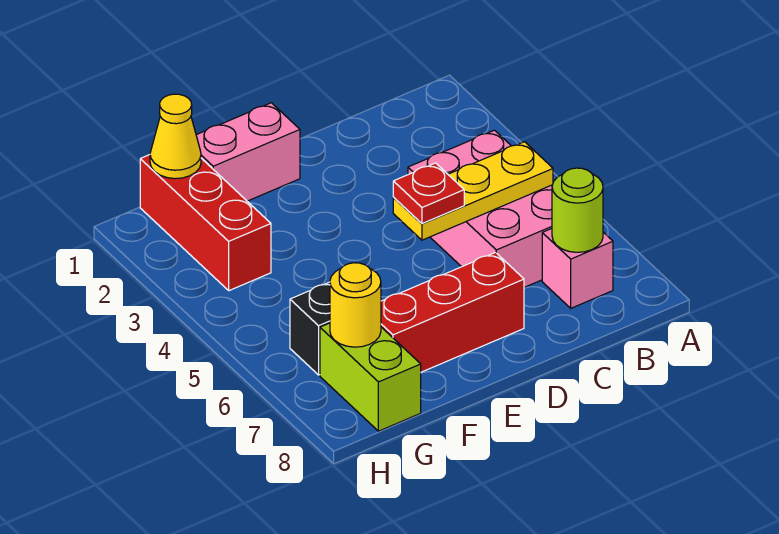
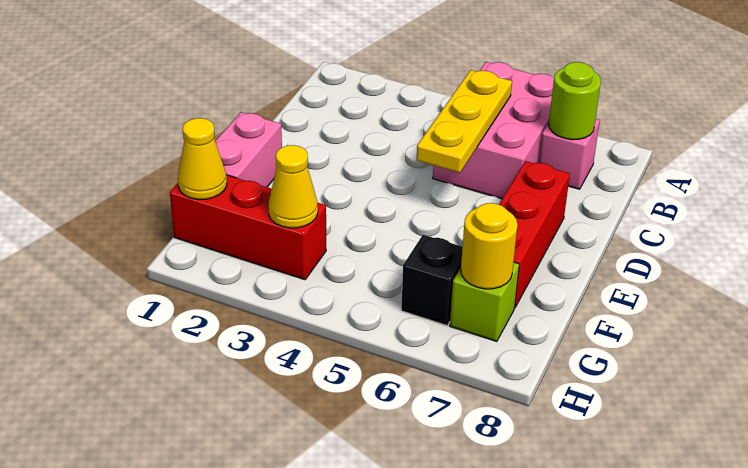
pink brick B4:C6 level 1 -> pink brick A5:C6 level 1
red plate D5 level 3 -> none
none -> yellow cone G3 level 2
lime brick G7:G8 level 1 -> lime brick G7 level 1

